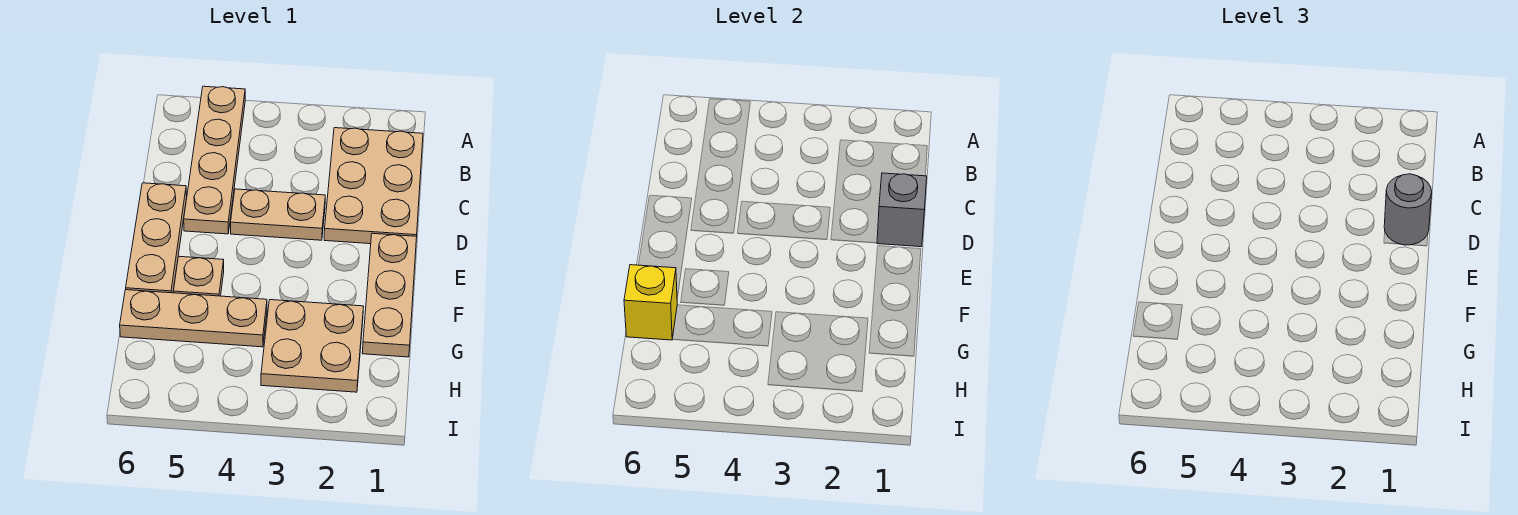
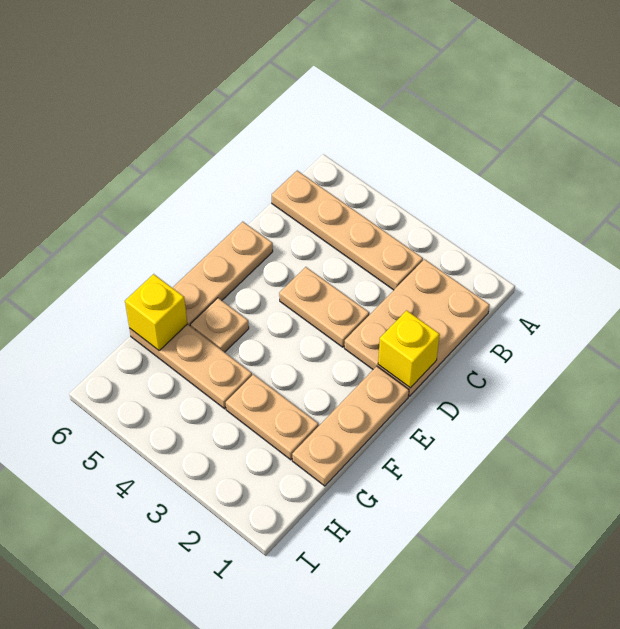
tan plate A5:D5 level 1 -> tan plate B3:B6 level 1
grey brick D1 level 2 -> yellow brick D1 level 2
grey round brick D1 level 3 -> none
tan plate G2:H3 level 1 -> tan plate G2:G3 level 1

